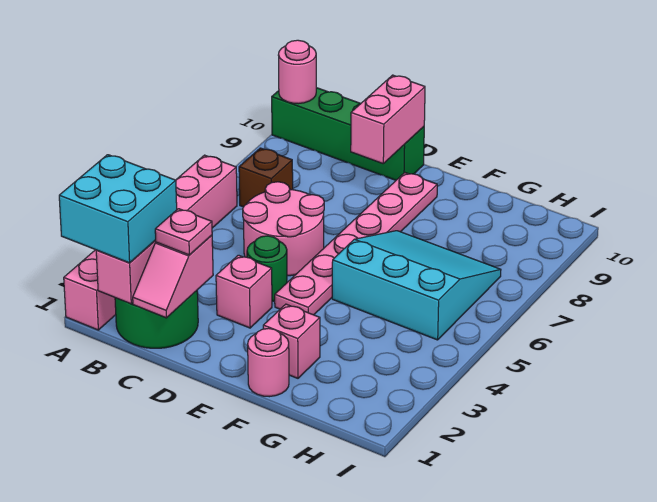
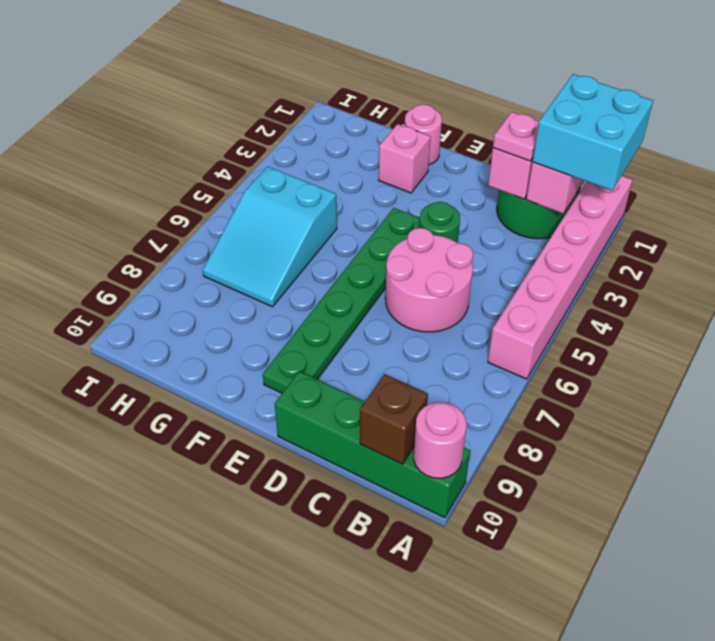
brown brick B7 level 1 -> brown brick B10 level 2
pink brick D3 level 1 -> none
pink brick D9:D10 level 2 -> none
pink plate E4:E9 level 1 -> green plate E4:E9 level 1
cyan slope F5:H7 level 1 top 5 -> cyan slope G5:H7 level 1 top 5

